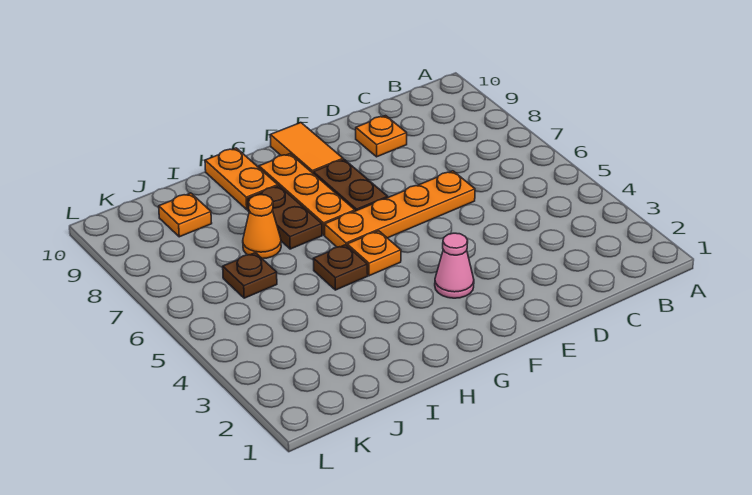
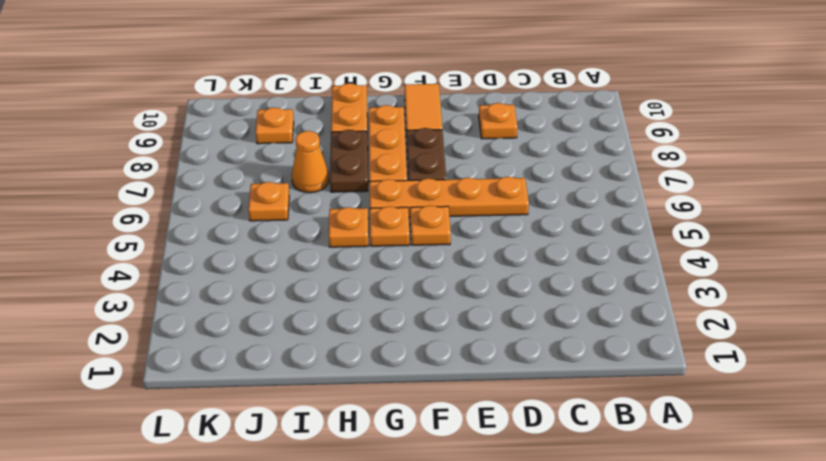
pink cone F3 level 1 -> none
none -> orange plate F5 level 1
brown plate H5 level 1 -> orange plate H5 level 1
brown plate J6 level 1 -> orange plate J6 level 1

